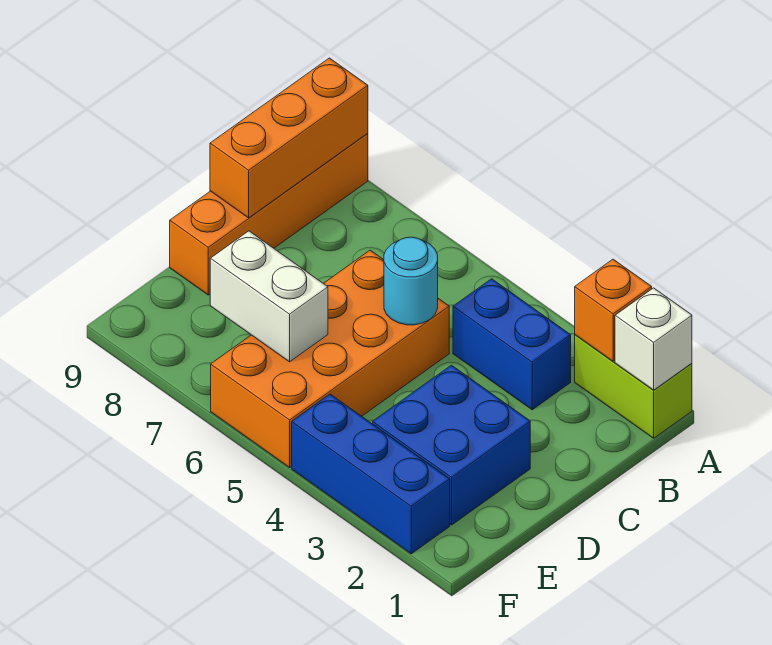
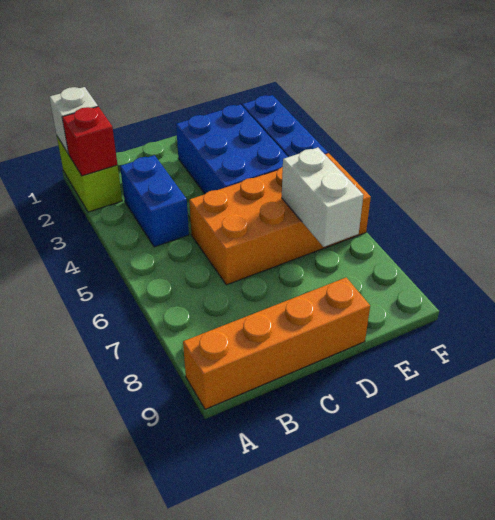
orange brick A2 level 2 -> red brick A2 level 2
orange brick A9:C9 level 2 -> none
cyan round brick C5 level 2 -> none
blue brick D2:E3 level 1 -> blue brick D2:E4 level 1

